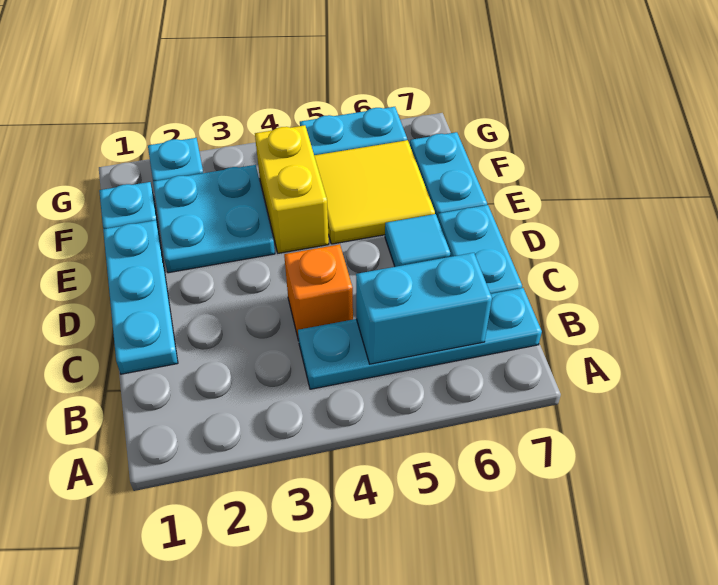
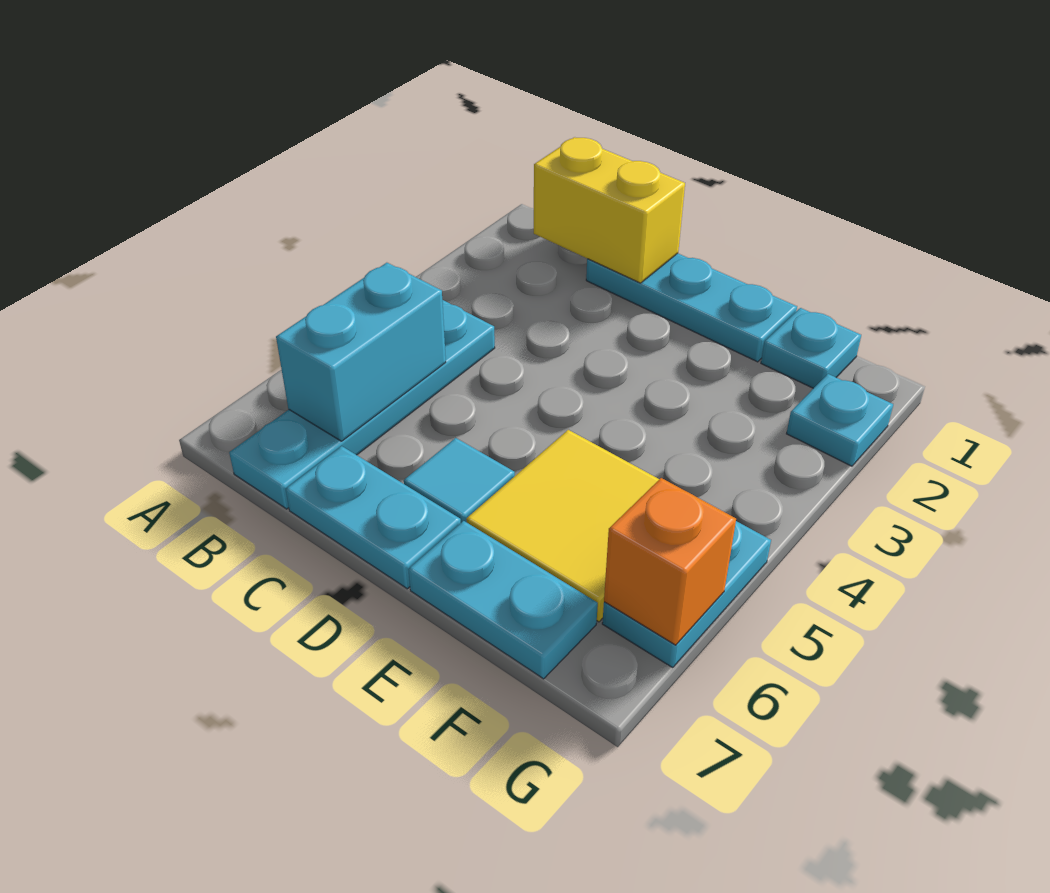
orange brick C4 level 1 -> orange brick G6 level 2
cyan plate E2:F3 level 1 -> none
yellow brick E4:F4 level 1 -> yellow brick B1:C1 level 2

